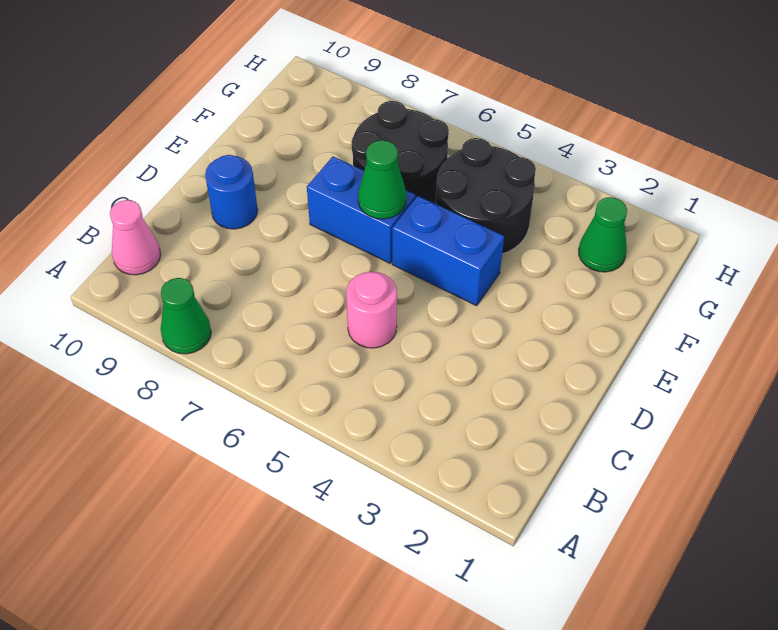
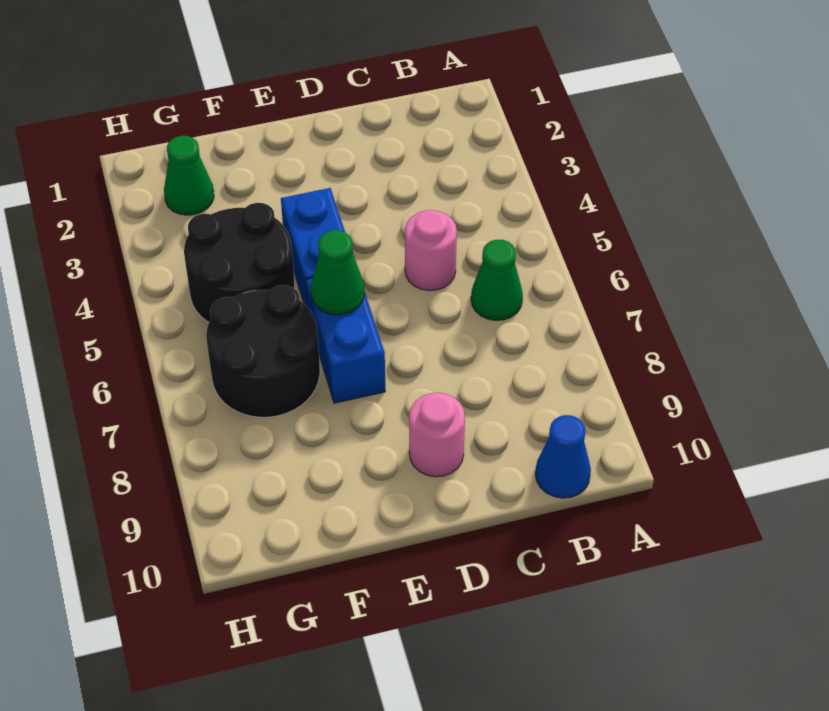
green cone A8 level 1 -> green cone B6 level 1
pink cone B10 level 1 -> blue cone B10 level 1
blue round brick D9 level 1 -> pink round brick D9 level 1

